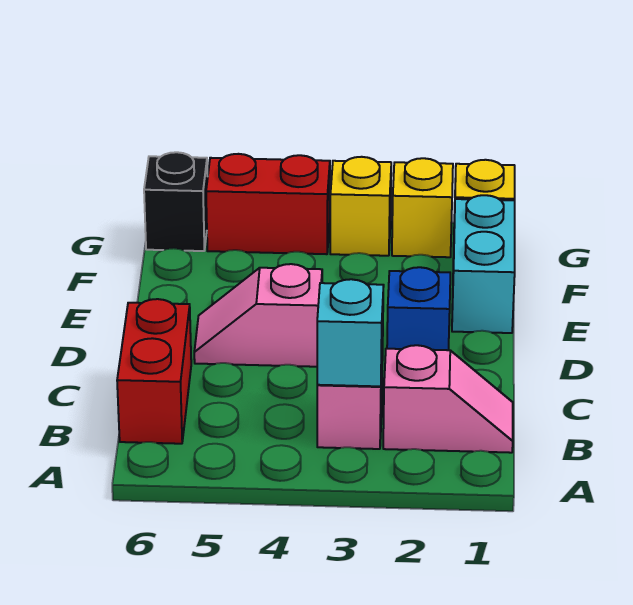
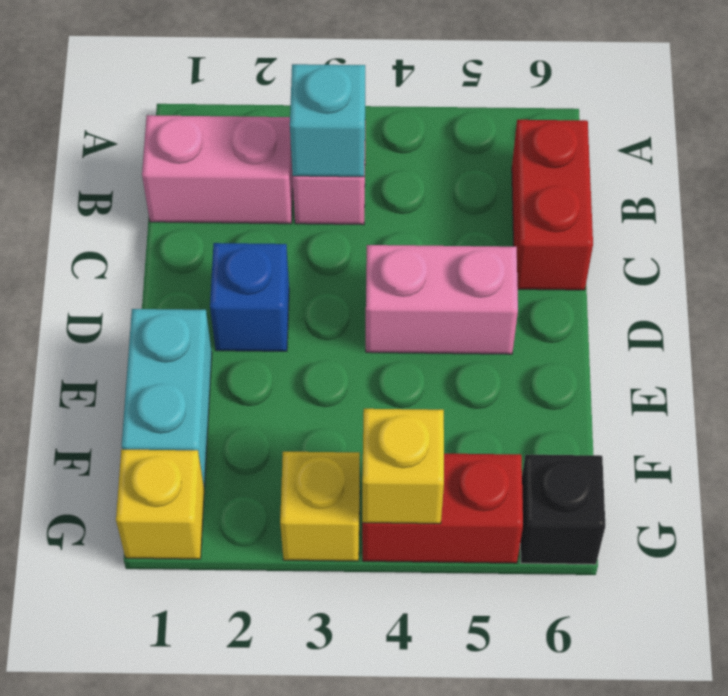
pink slope B1:B2 level 1 top 2 -> pink brick B1:B2 level 1
pink slope D4:D5 level 1 top 4 -> pink brick D4:D5 level 1
yellow brick G2 level 1 -> yellow brick G4 level 2

